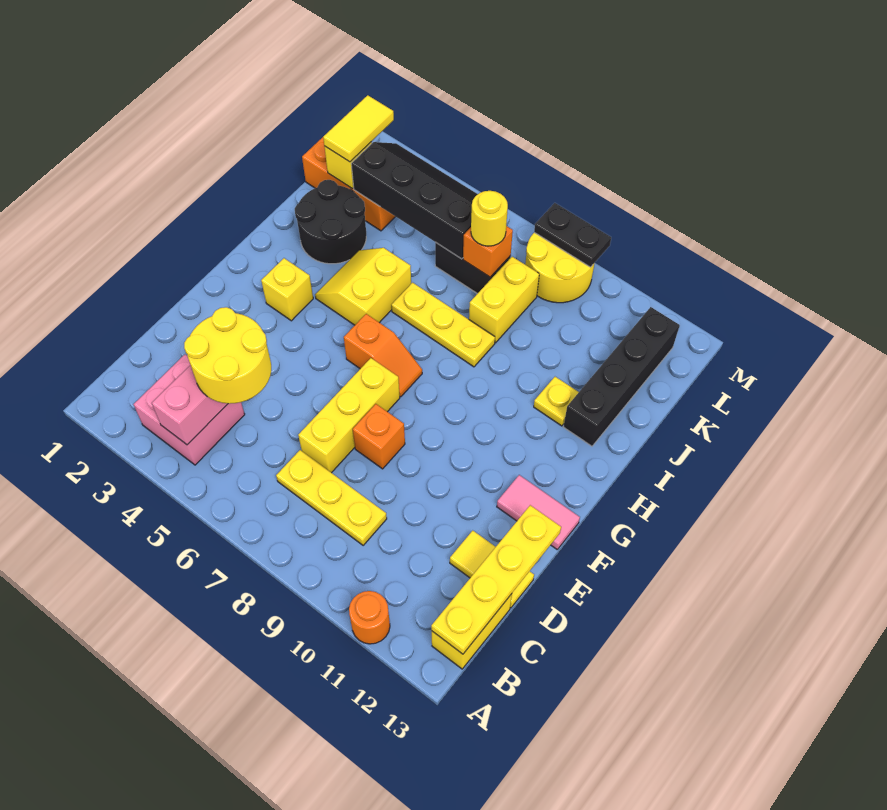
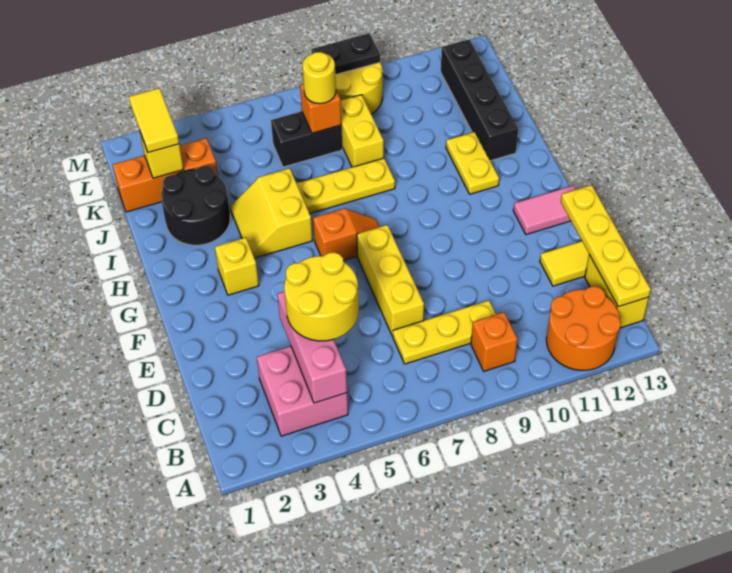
orange round brick A11 level 1 -> orange round brick A11:B12 level 1
orange brick E8 level 1 -> orange brick B9 level 1
yellow plate I11 level 1 -> yellow plate H11:I11 level 1
black slope K3:L6 level 2 top K -> none

